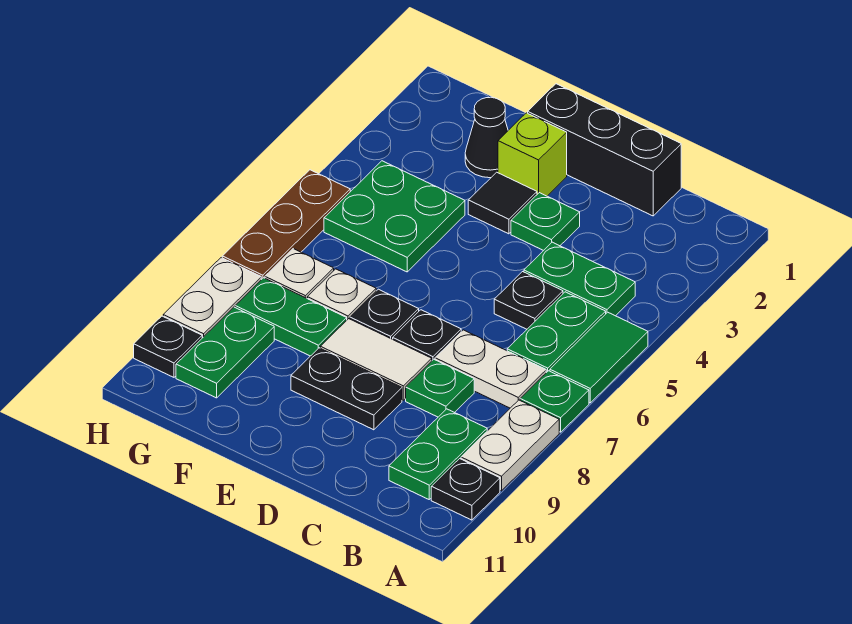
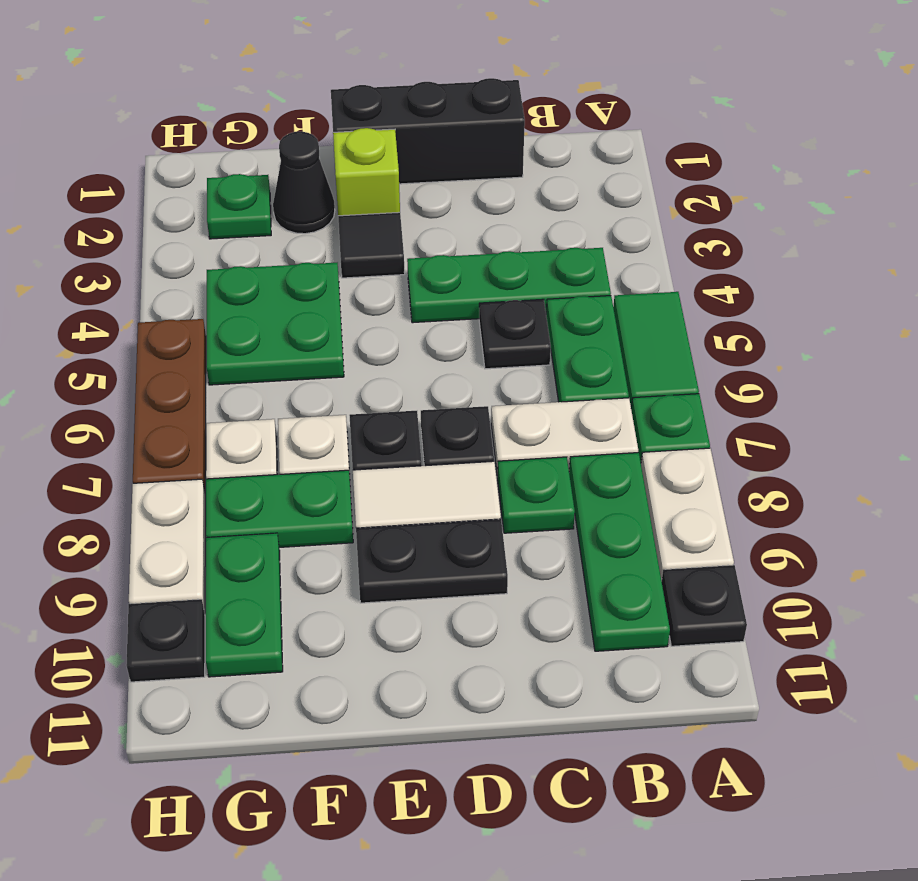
green plate B4:C4 level 1 -> green plate B4:D4 level 1
green plate B9:B10 level 1 -> green plate B8:B10 level 1
green plate D3 level 1 -> green plate G2 level 1

